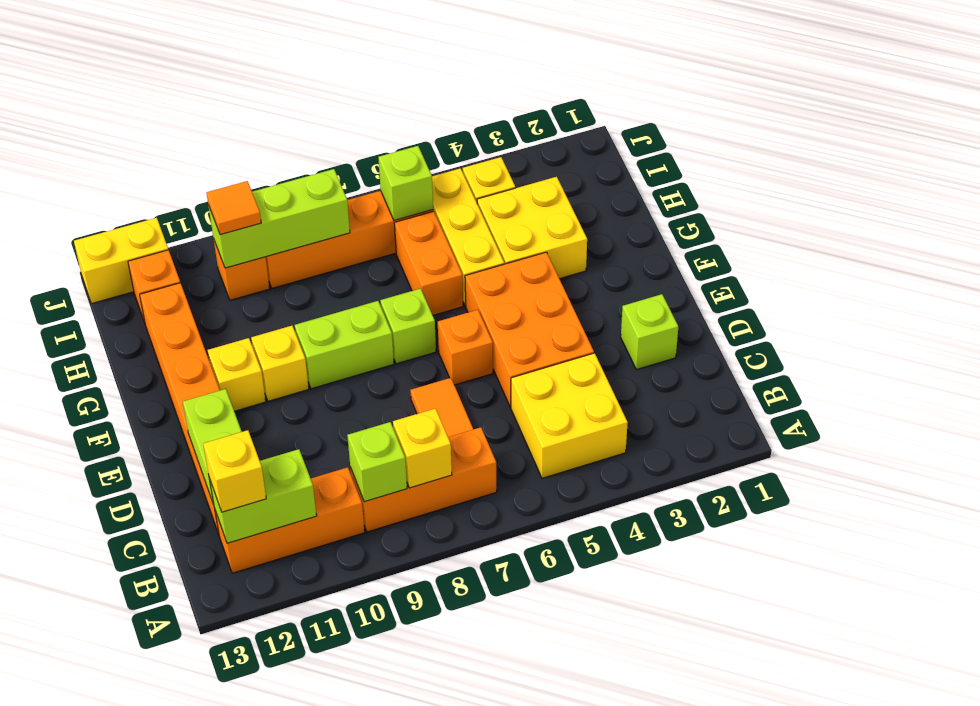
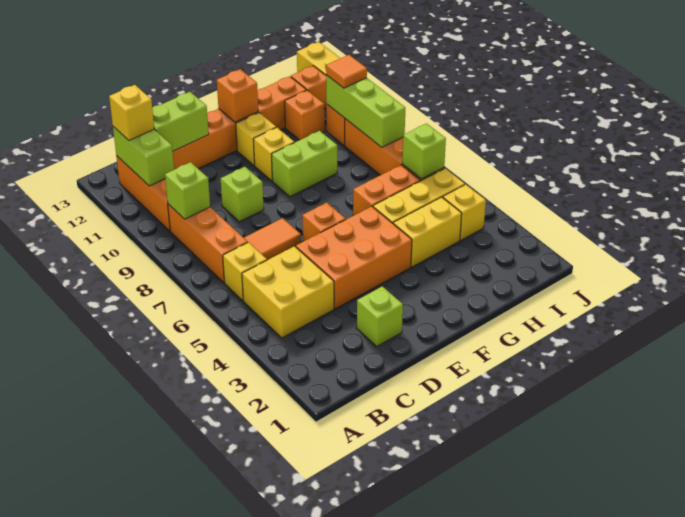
yellow brick B8 level 2 -> yellow brick B6 level 1
lime brick F7 level 1 -> lime brick D9 level 1
lime brick F8:F9 level 1 -> lime brick F9:G9 level 1
none -> orange brick F12 level 2
yellow brick G3:H4 level 1 -> yellow brick G4:H4 level 1
none -> orange brick H11 level 1

